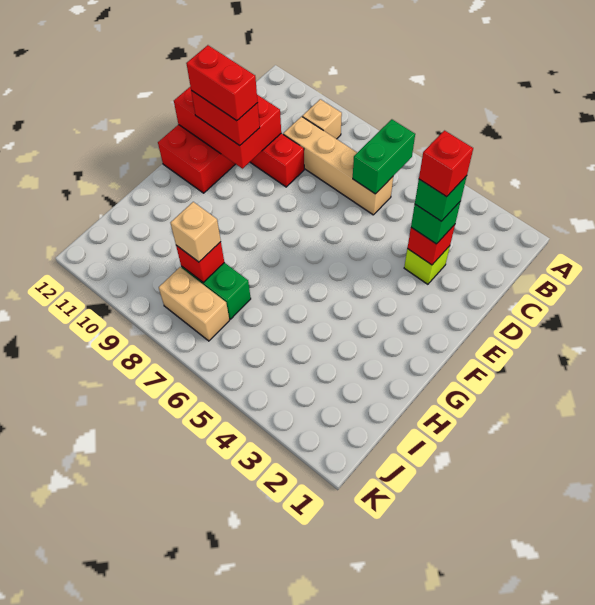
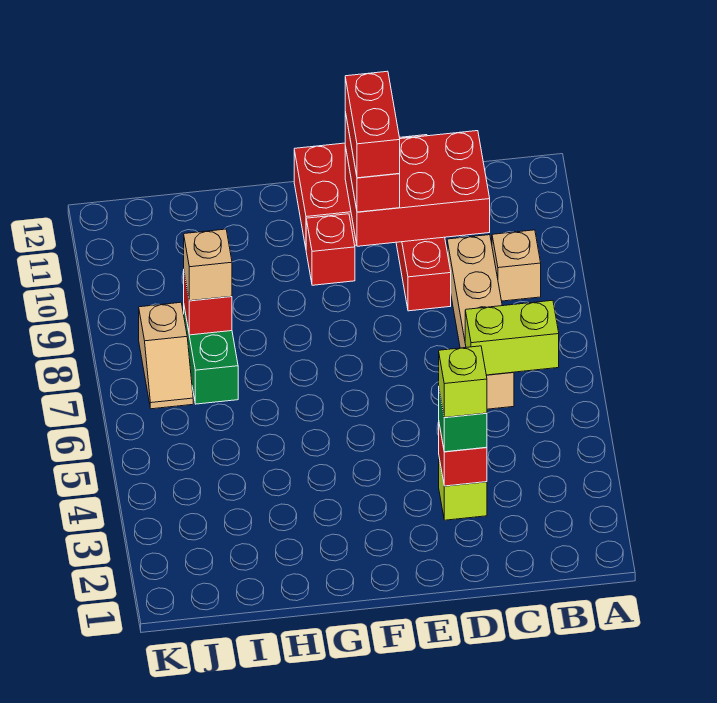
green brick B6:C6 level 2 -> lime brick B6:C6 level 2
green brick D3 level 4 -> lime brick D3 level 4
red brick D3 level 5 -> red brick F10 level 1
red brick D10:E12 level 2 -> red brick C10:E11 level 2
tan brick J7:J8 level 1 -> tan slope J7:J8 level 1 top 8

